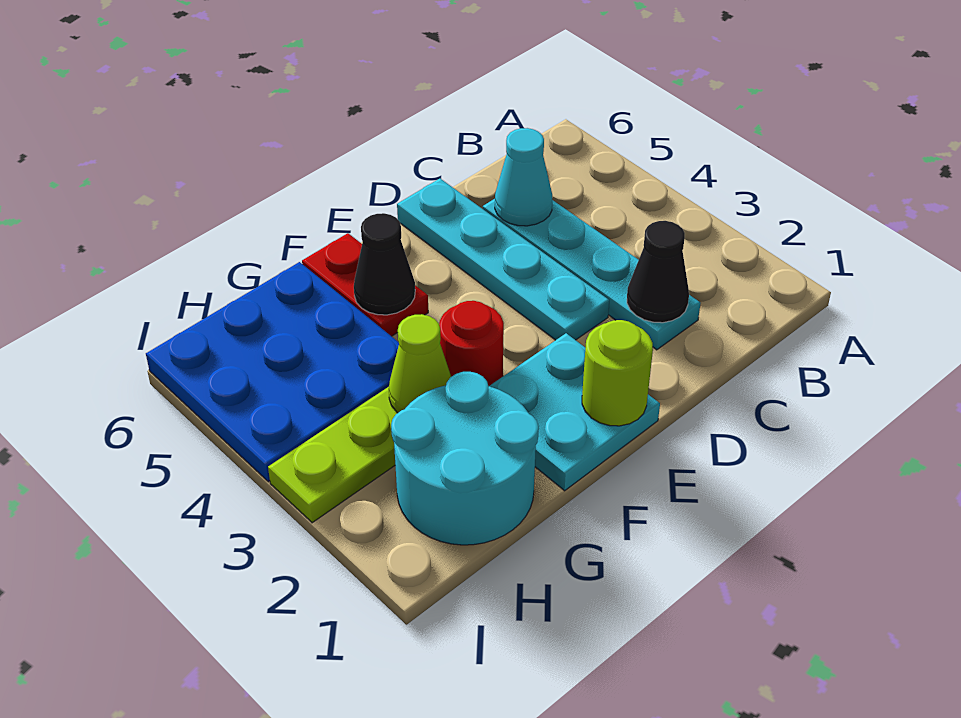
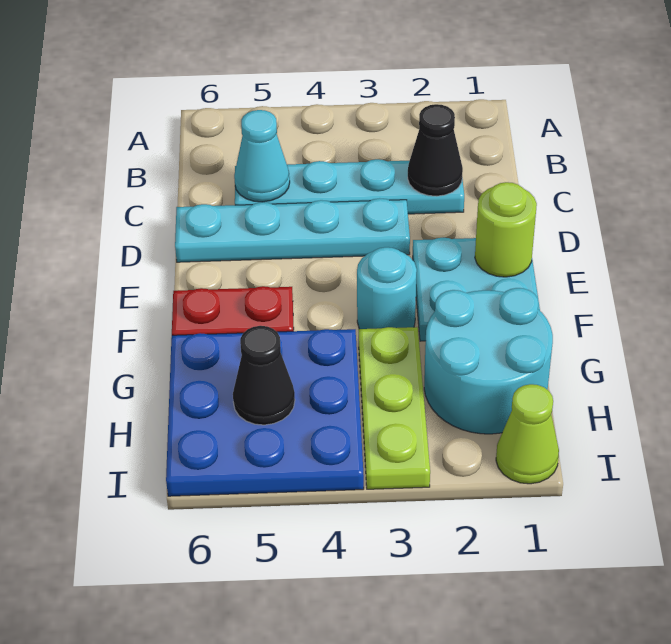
red round brick F3 level 1 -> cyan round brick F3 level 1
black cone F5 level 2 -> black cone H5 level 2
lime cone G3 level 2 -> lime cone I1 level 1

